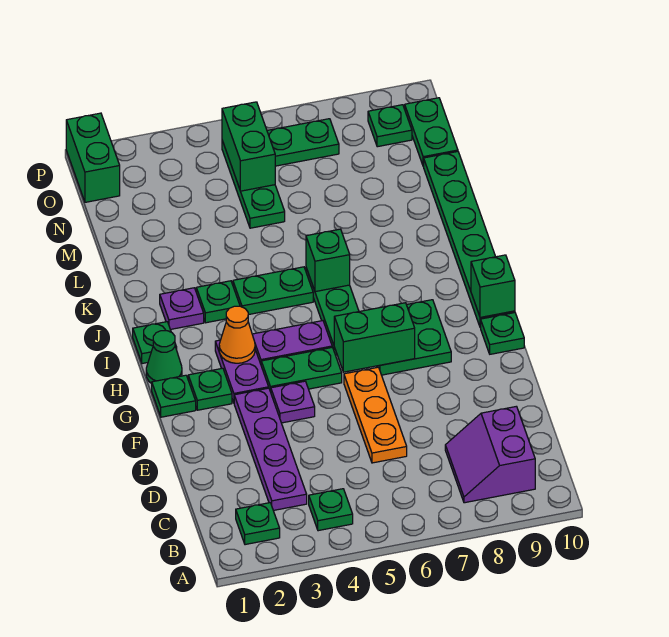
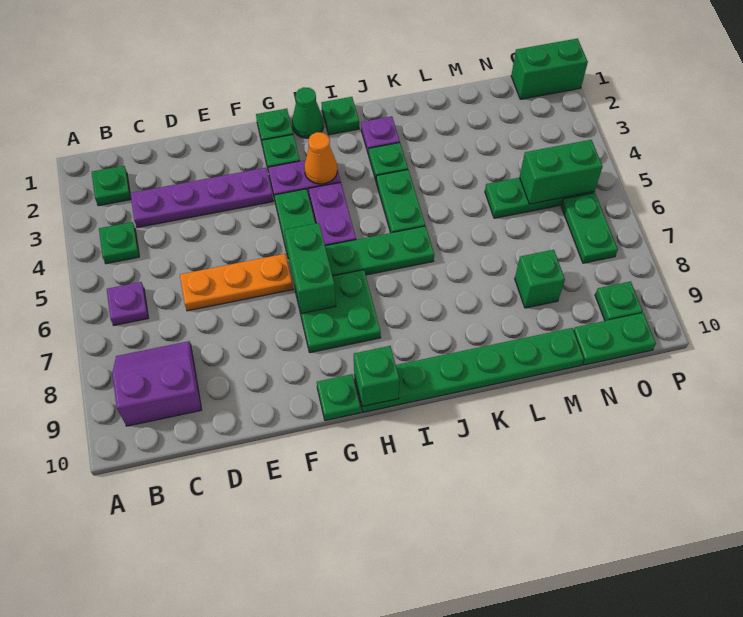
purple plate F4 level 1 -> purple plate B6 level 1
green brick J6 level 2 -> green brick M8 level 1

